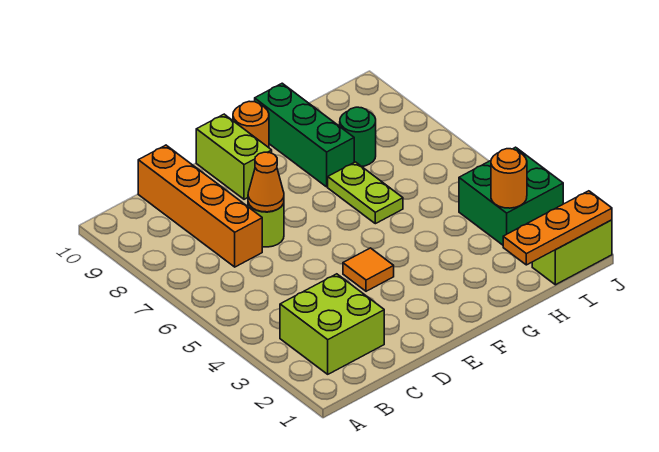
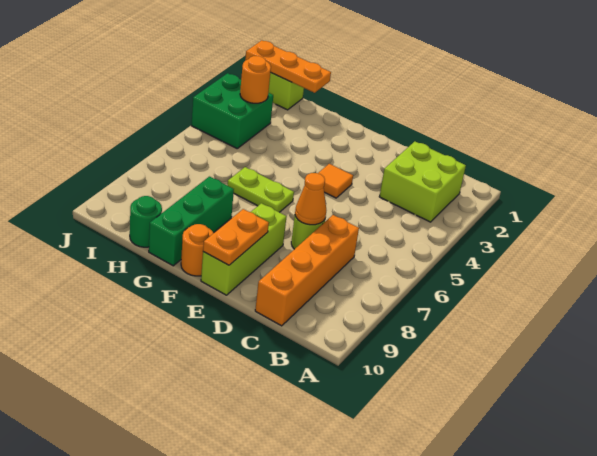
lime brick E9:E10 level 1 -> lime brick E8:E10 level 1
none -> orange plate E9:E10 level 2
lime plate G6:G7 level 1 -> lime plate F6:G6 level 1
green round brick H8 level 1 -> green round brick H10 level 1

